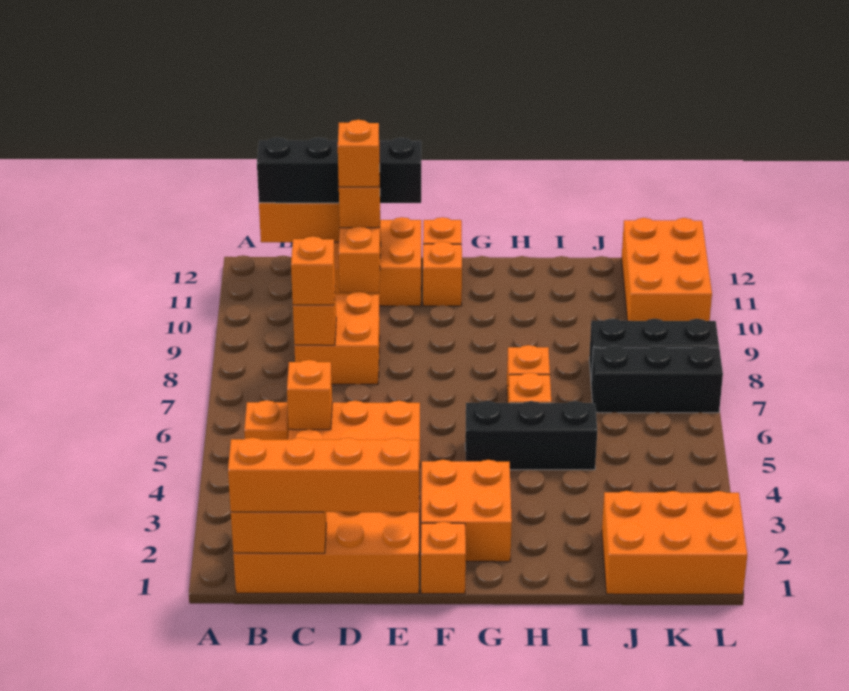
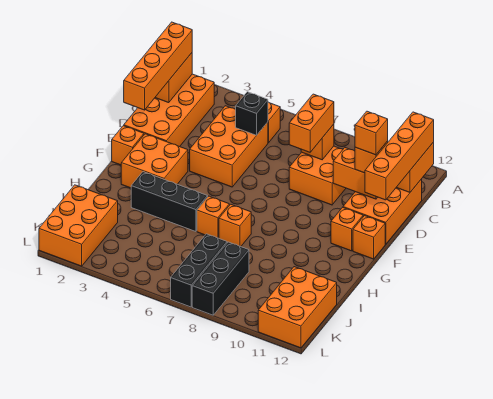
black brick B12:E12 level 3 -> orange brick B12:E12 level 3
orange brick C5 level 2 -> black brick C5 level 2
orange brick C8 level 3 -> orange brick C8:D8 level 3
black brick G5:I5 level 1 -> black brick H3:H5 level 1
orange brick K10:L12 level 1 -> orange brick J11:L12 level 1

